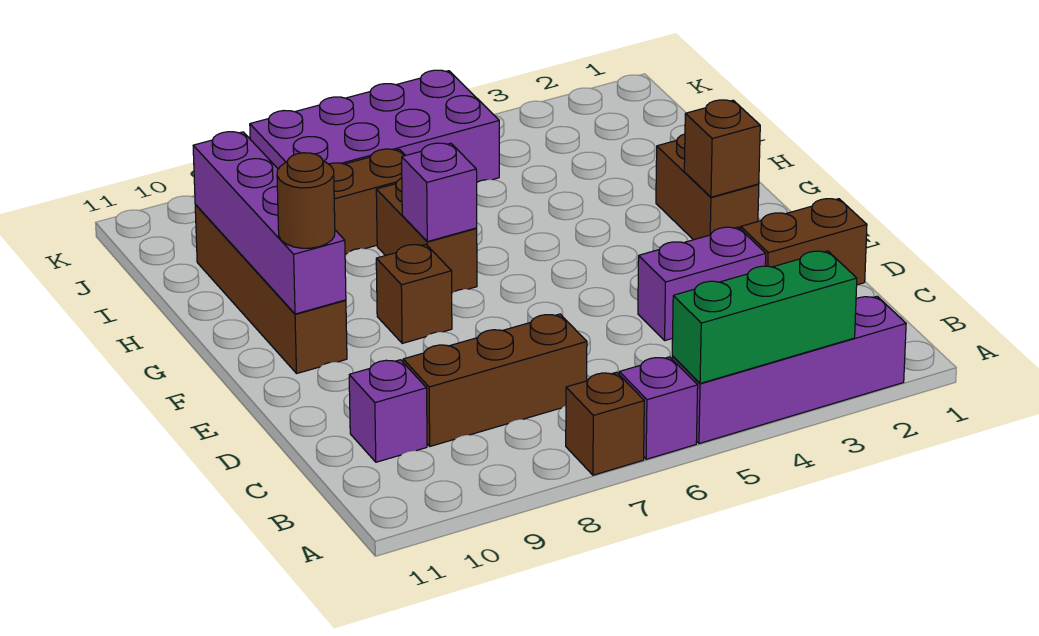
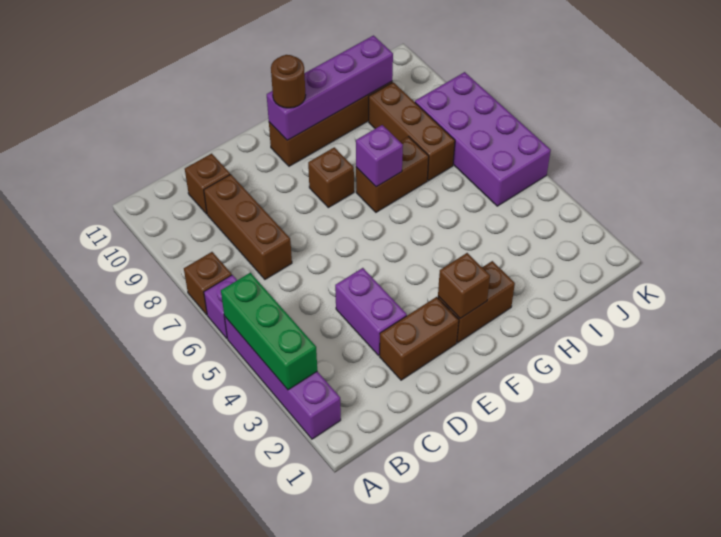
purple brick C10 level 1 -> brown brick C10 level 1
brown brick D1:D2 level 1 -> brown brick D2:E2 level 1

